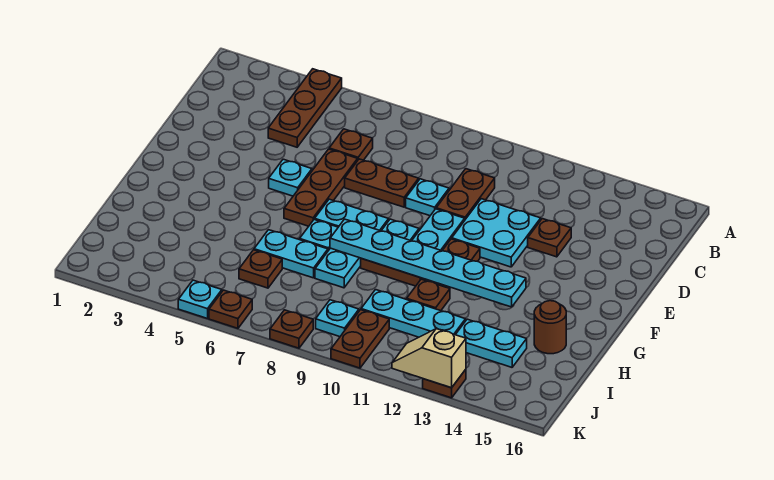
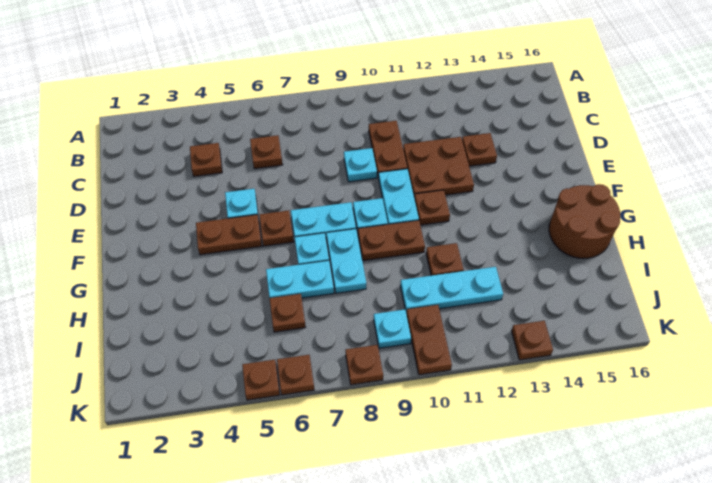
brown plate A4:C4 level 1 -> brown plate C4 level 1
brown plate D6:F6 level 1 -> brown plate F6 level 1
brown plate D7:D8 level 1 -> brown plate F4:F5 level 1
cyan plate D11:E12 level 1 -> brown plate D11:E12 level 1
cyan plate G8:G13 level 2 -> none
brown round brick H15 level 1 -> brown round brick G15:H16 level 1
cyan plate I13:I14 level 1 -> none
cyan plate K5 level 1 -> brown plate K5 level 1
tan slope K12:K13 level 2 top 13 -> none

